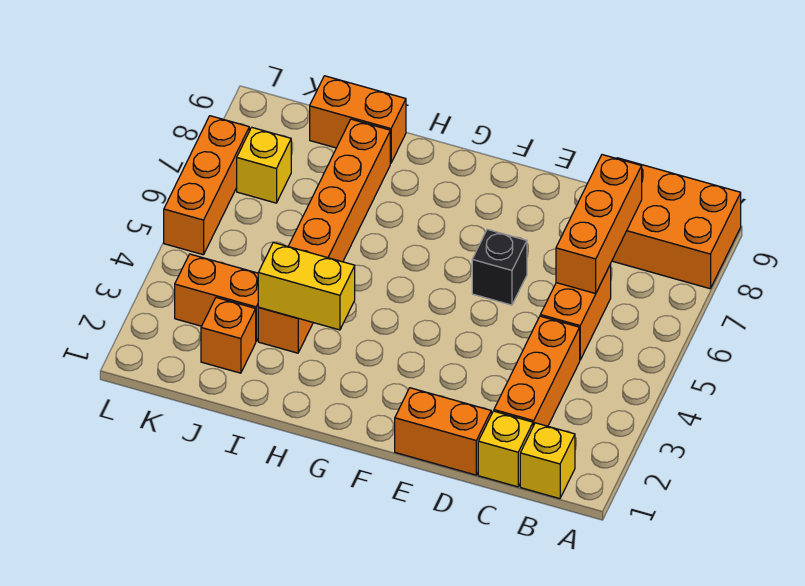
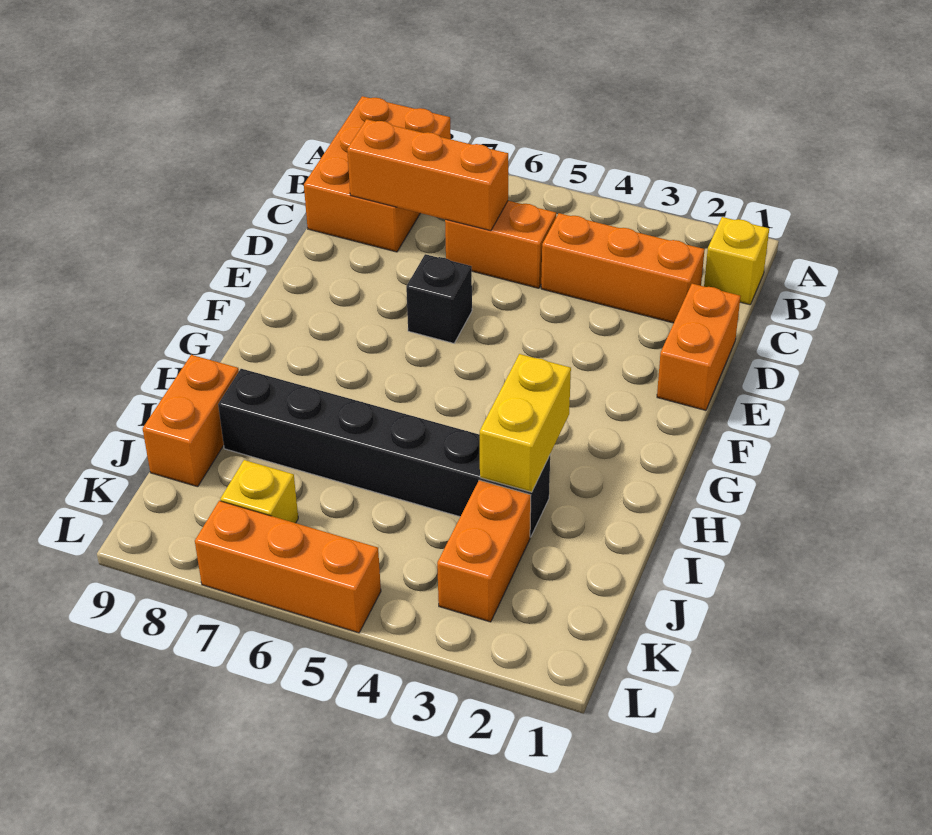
yellow brick C1 level 1 -> none
orange brick I3:I8 level 1 -> black brick I3:I8 level 1
orange brick J2 level 1 -> none

